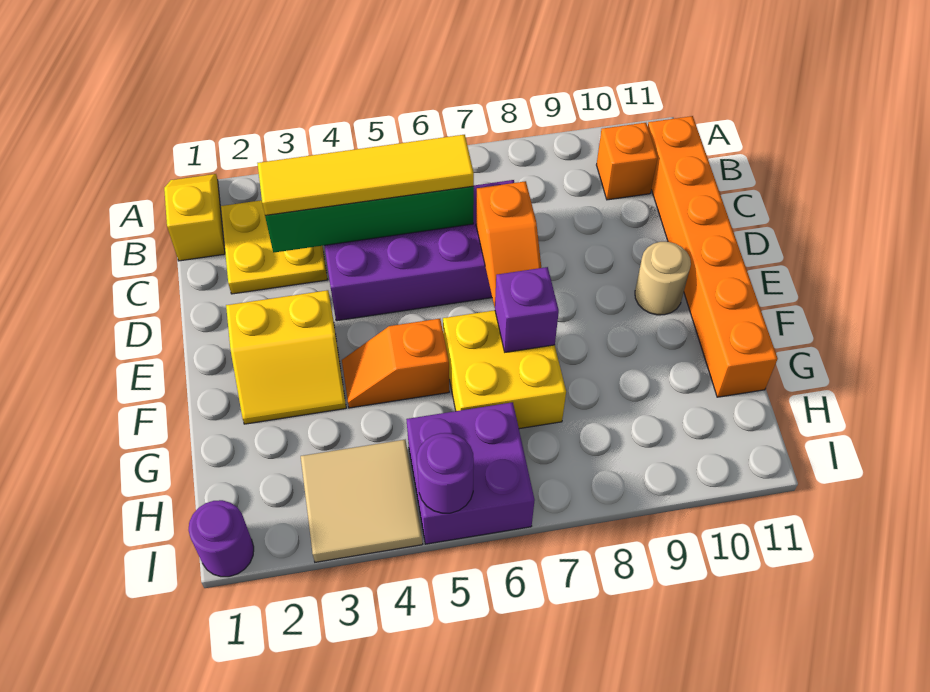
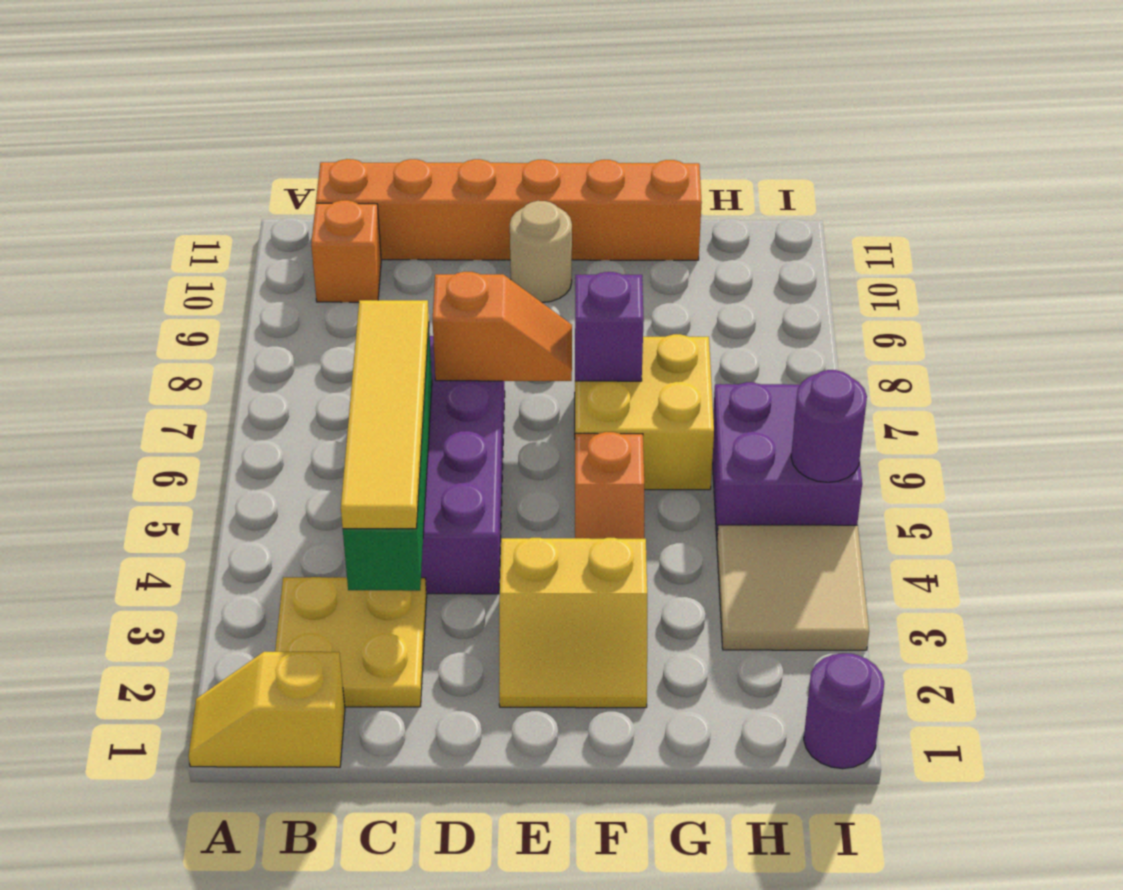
yellow slope E2:F3 level 1 top E -> yellow slope E2:F3 level 1 top 3

